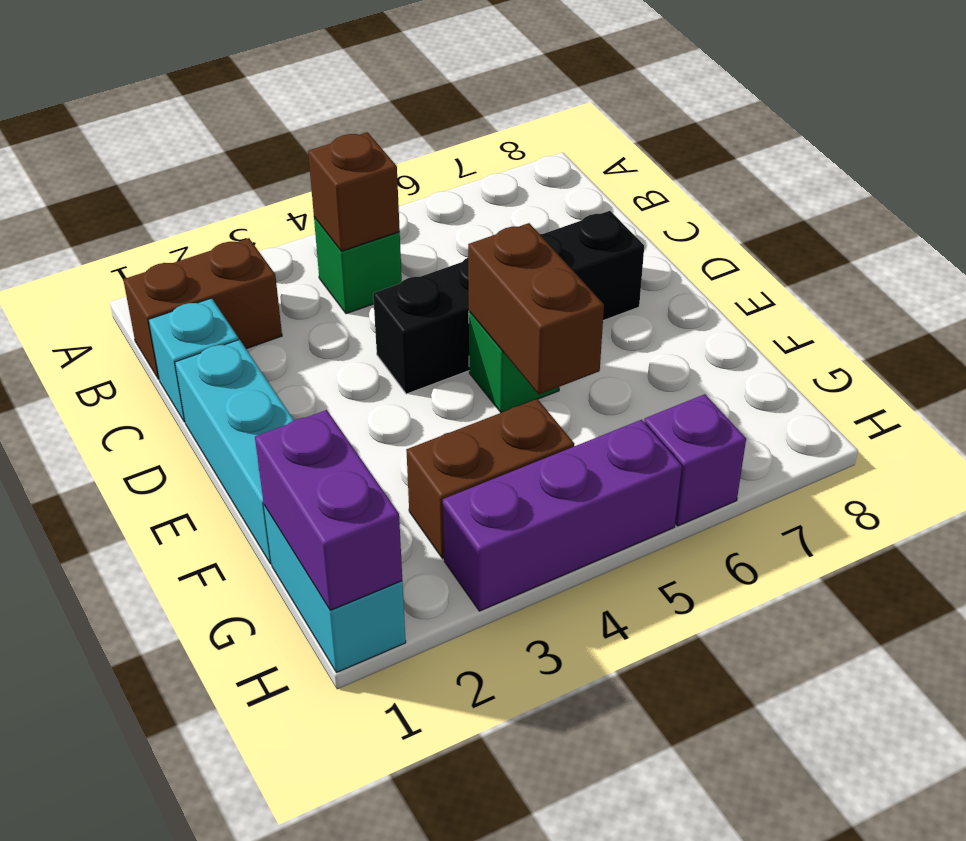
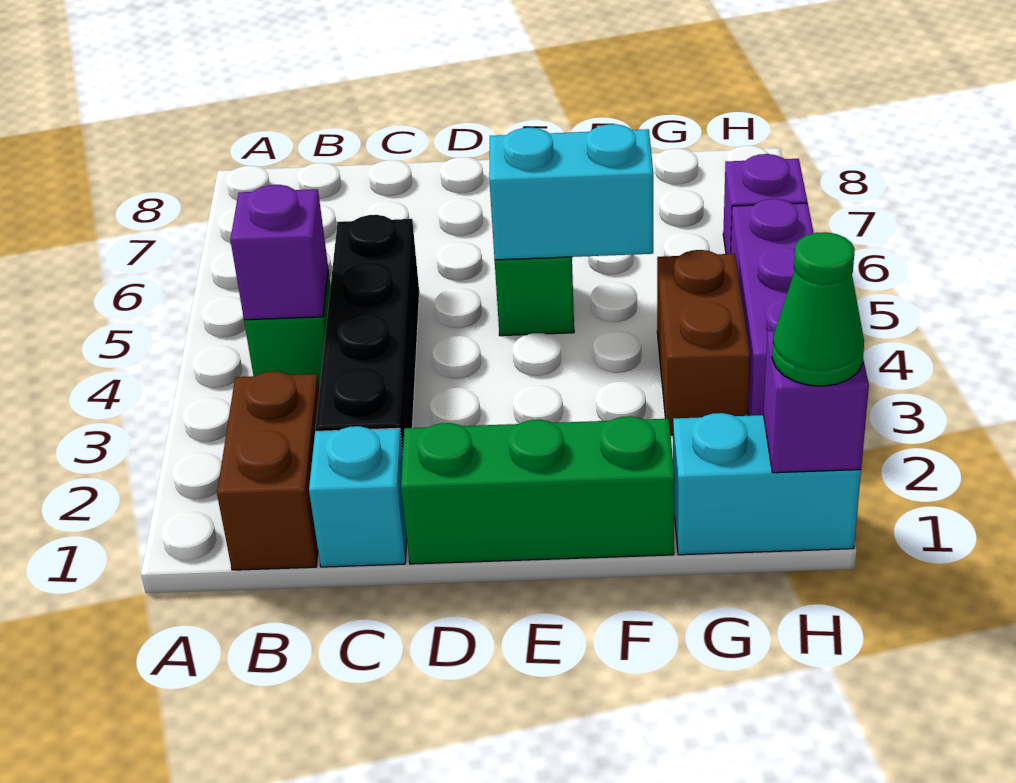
brown brick B4 level 2 -> purple brick B4 level 2
cyan brick D1:F1 level 1 -> green brick D1:F1 level 1
black brick D4:D7 level 1 -> black brick C2:C5 level 1
brown brick E5:F5 level 2 -> cyan brick E5:F5 level 2
purple brick G1:H1 level 2 -> purple brick H1 level 2
none -> green cone H1 level 3

